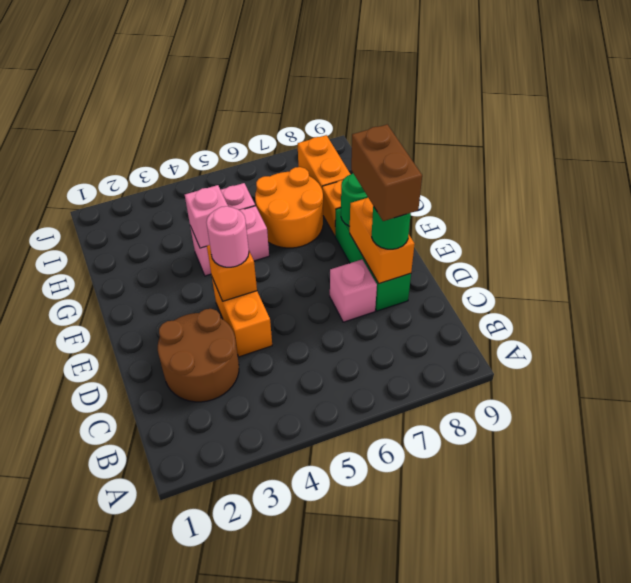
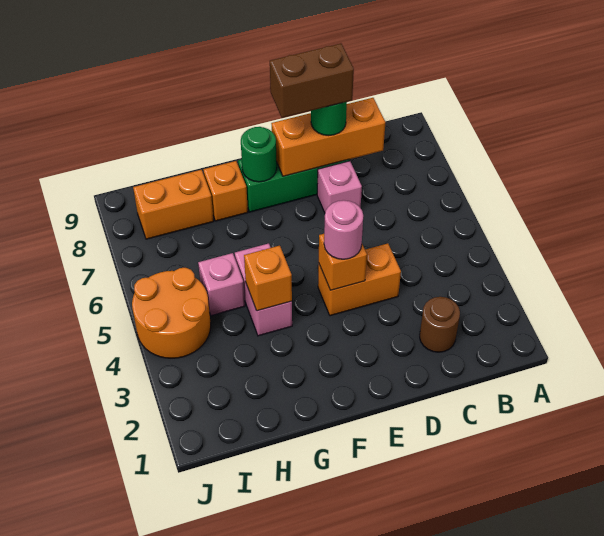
brown round brick C2:D3 level 1 -> brown round brick C2 level 1
orange brick D8:E8 level 2 -> orange brick C8:E8 level 2
pink brick G4 level 2 -> orange brick G4 level 2
orange round brick G6:H7 level 1 -> orange round brick I4:J5 level 1

